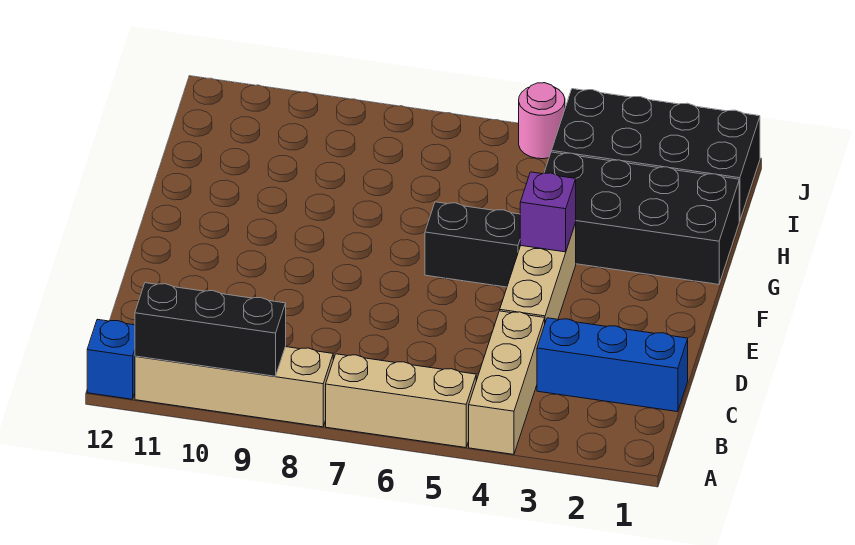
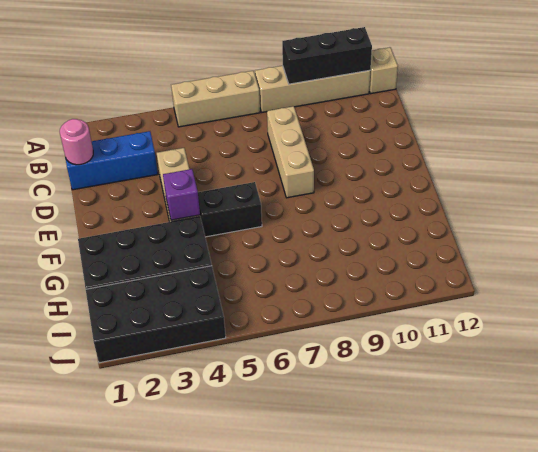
tan brick A4:C4 level 1 -> tan brick C8:E8 level 1
blue brick A12 level 1 -> tan brick A12 level 1
pink round brick J5 level 1 -> pink round brick C1 level 2

